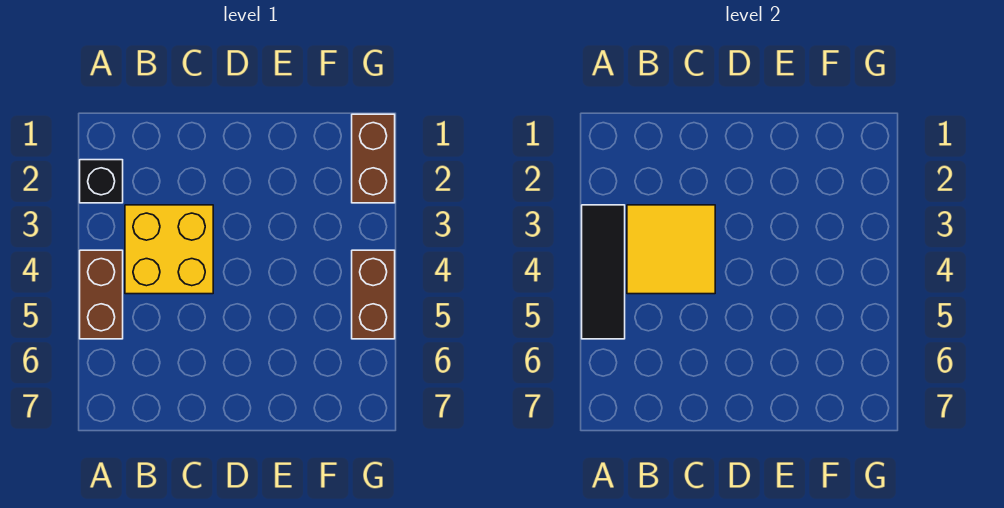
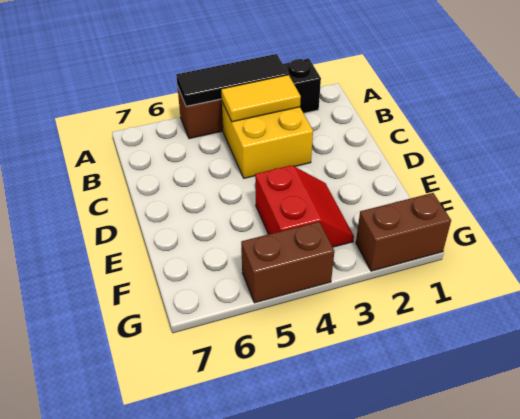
yellow tile B3:C4 level 2 -> yellow tile B3:B4 level 2
none -> red slope E3:F4 level 1 top 4

